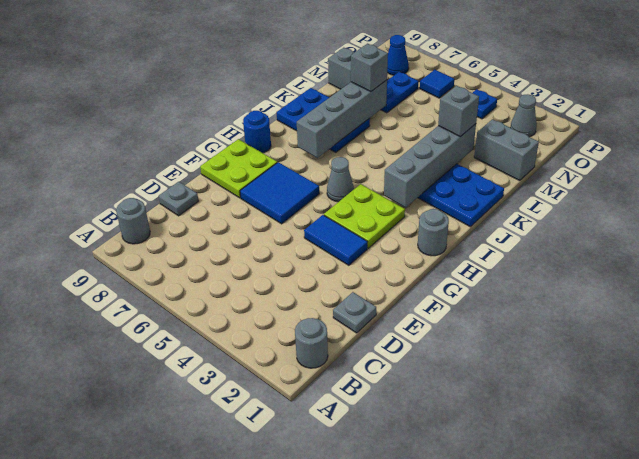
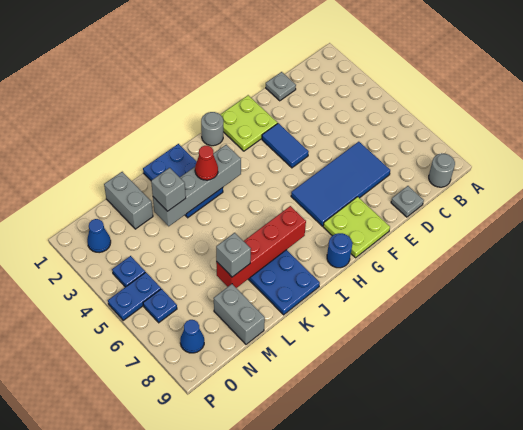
grey round brick B1 level 1 -> none
blue tile F6:G7 level 1 -> blue tile D6:G7 level 1
lime plate G3:H4 level 1 -> lime plate F1:G2 level 1
grey cone H5 level 1 -> none
grey brick I7:L7 level 2 -> red brick I7:L7 level 2
none -> red cone J3 level 3
blue plate M7:N7 level 1 -> blue plate O5:P5 level 1
grey cone O2 level 1 -> blue cone O2 level 1
blue tile O6 level 1 -> blue plate O6 level 1

